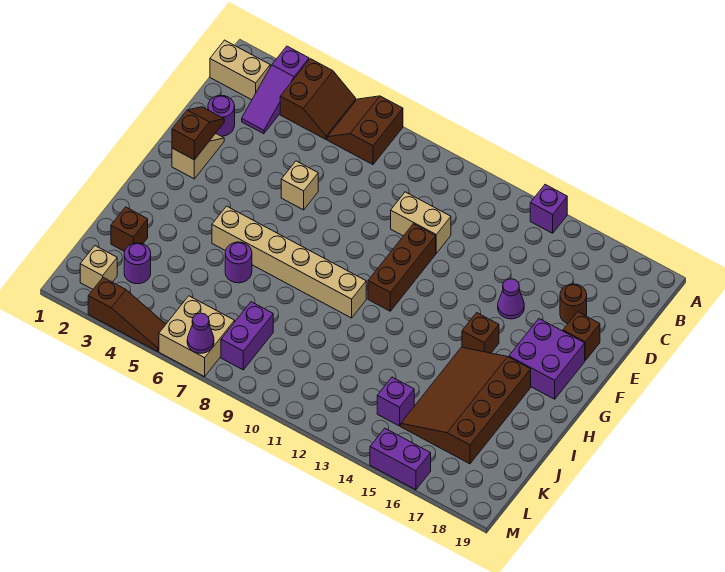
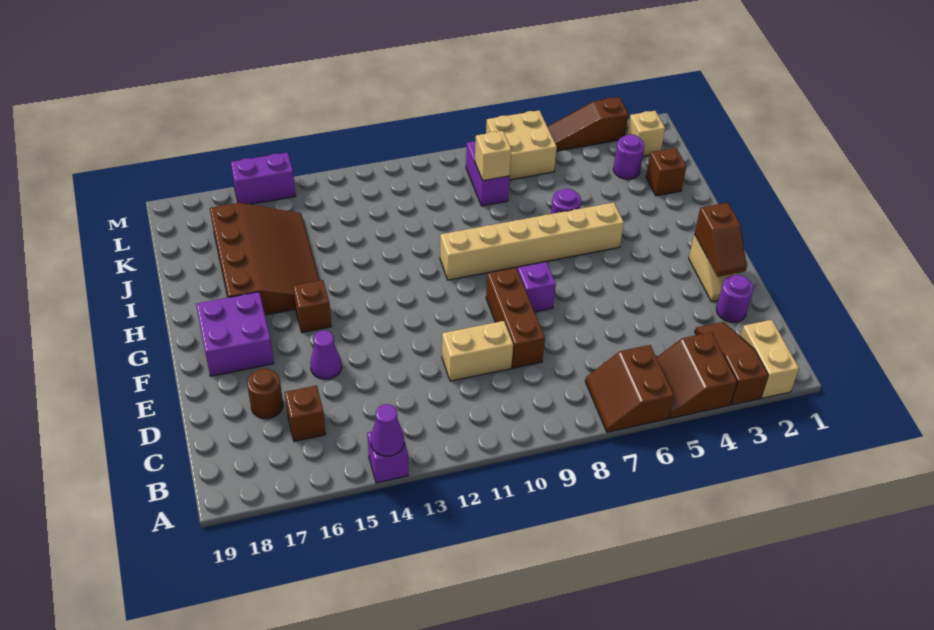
purple slope A3:C3 level 1 top A -> brown slope A3:C3 level 1 top A
brown slope A6:B7 level 1 top 7 -> brown slope A6:B7 level 1 top 6
tan brick B1:B2 level 1 -> tan brick A2:B2 level 1
tan brick E6 level 1 -> tan brick K8 level 2
brown brick E11:G11 level 1 -> brown brick D9:F9 level 1
brown brick E18 level 1 -> brown brick C16 level 1
purple brick K14 level 1 -> purple brick F8 level 1
purple cone M7 level 2 -> purple cone A14 level 2

